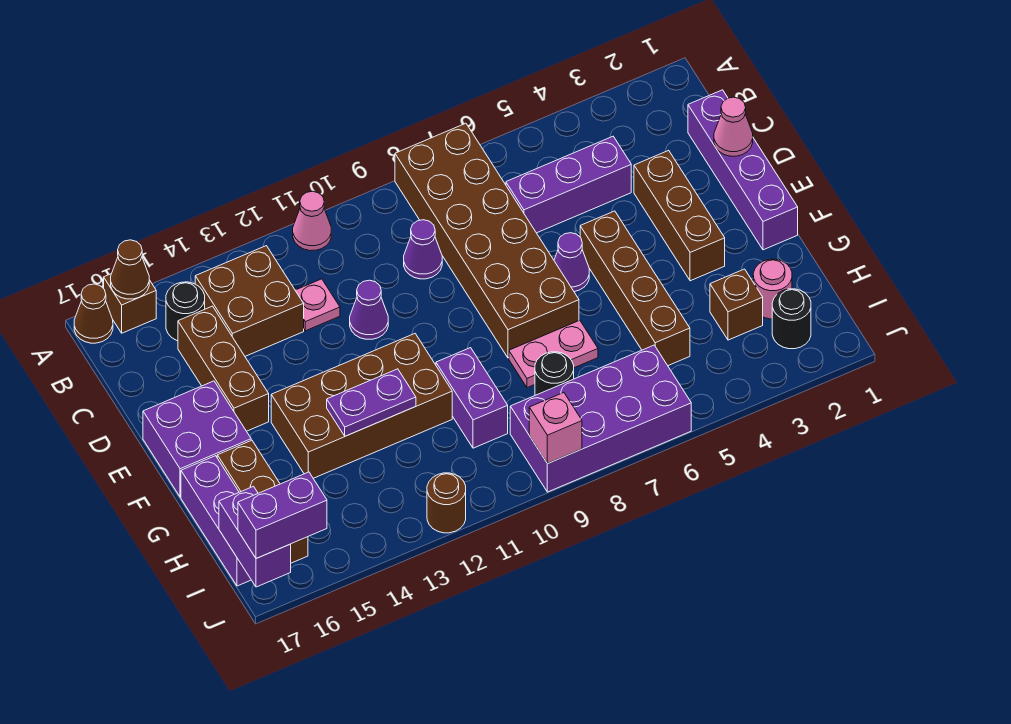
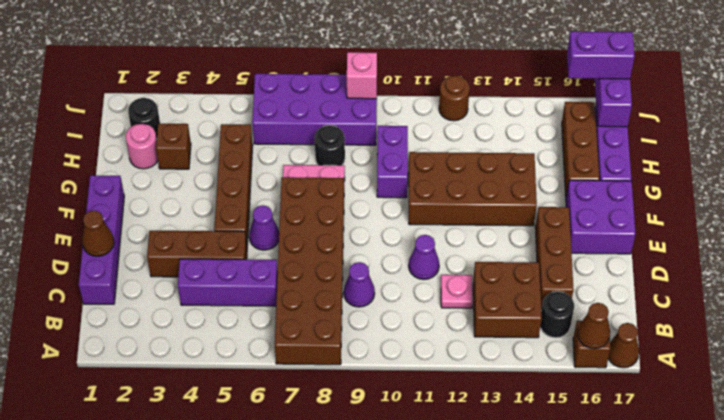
pink cone A11 level 1 -> none
pink cone D1 level 2 -> brown cone D1 level 2
brown brick D3:F3 level 1 -> brown brick D3:D5 level 1
purple plate G12:G13 level 2 -> none

